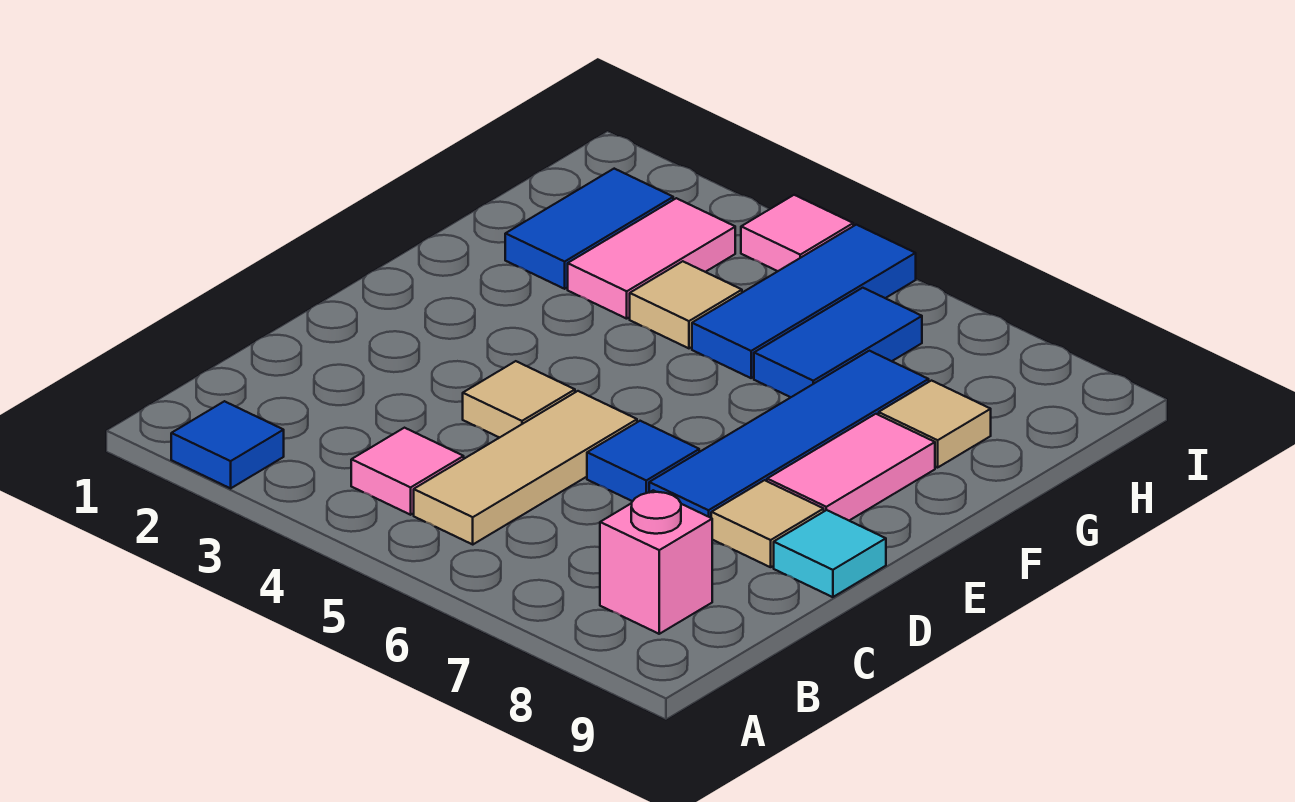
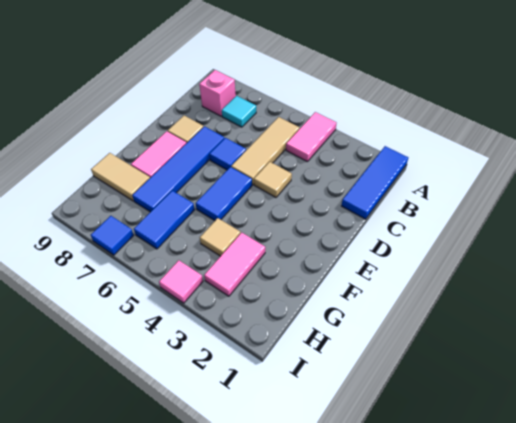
blue tile A2 level 1 -> blue tile I7 level 1
pink tile B4 level 1 -> pink tile A4:B4 level 1
cyan tile D9 level 1 -> cyan tile B7 level 1
blue tile G2:H2 level 1 -> blue tile E5:F5 level 1
blue tile G5:I5 level 1 -> blue tile A1:C1 level 1
tan tile G8 level 1 -> tan tile G8:G9 level 1

